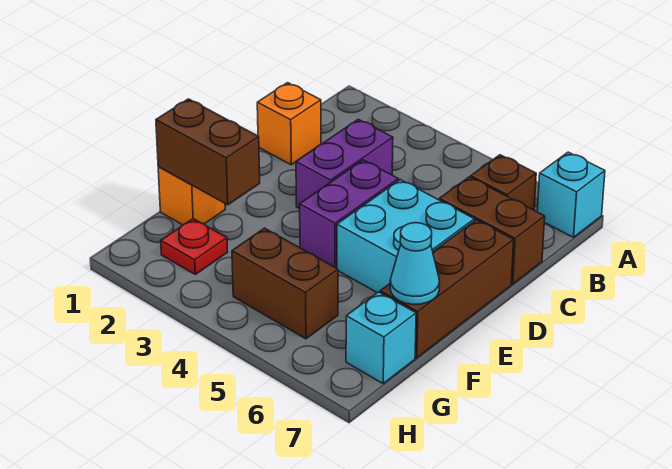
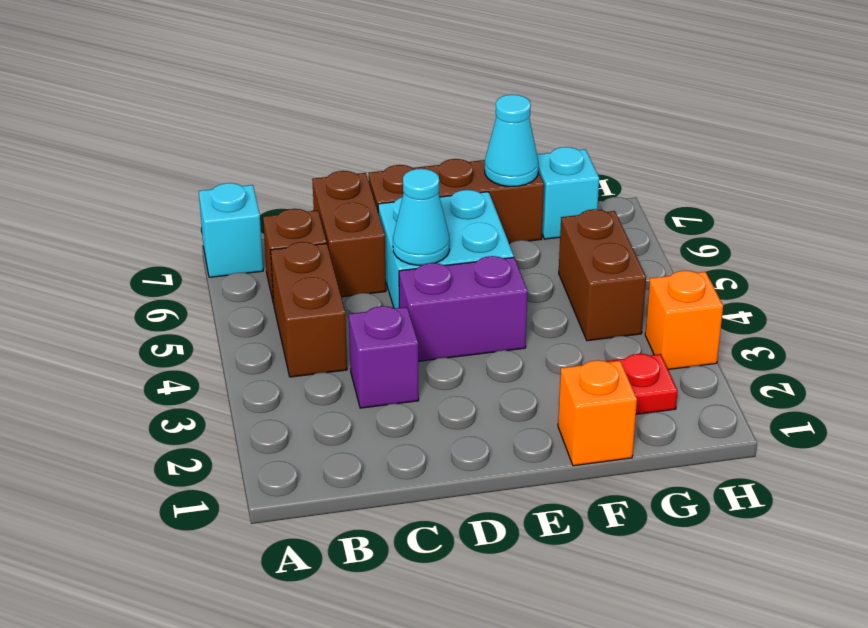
orange brick C1 level 1 -> orange brick H3 level 1
purple brick C3:D3 level 1 -> purple brick C3 level 1
none -> cyan cone D5 level 2
brown brick F1:F2 level 2 -> brown brick B4:B5 level 1

